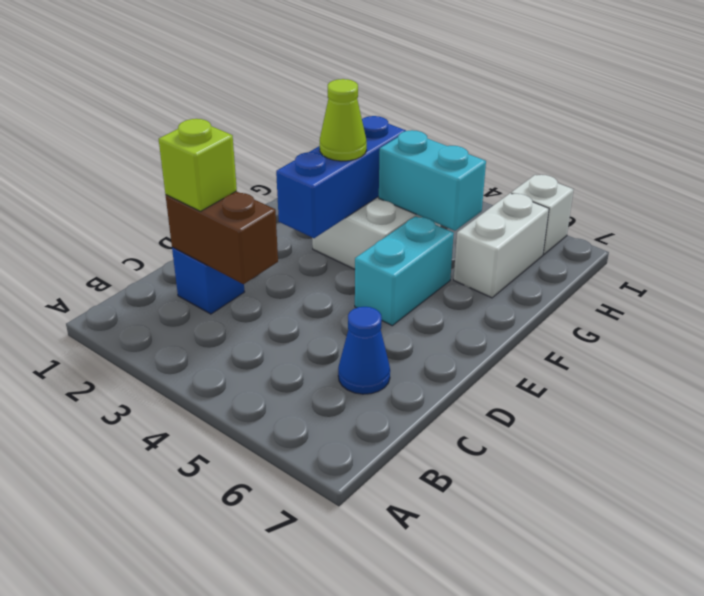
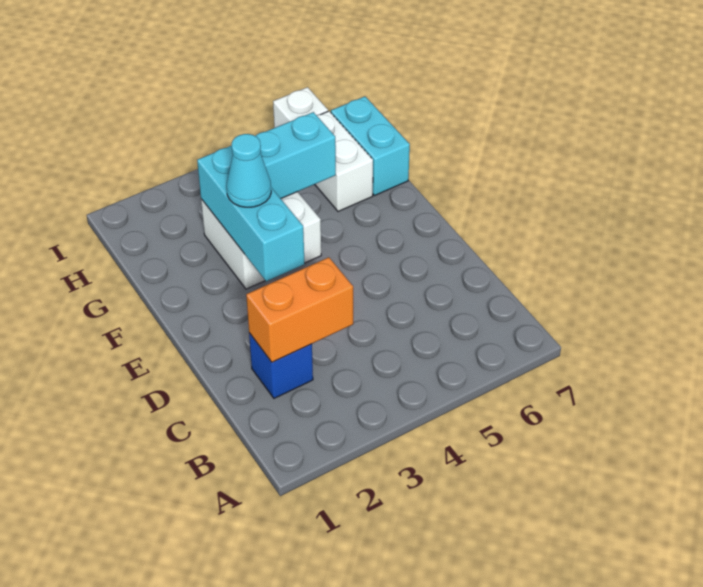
brown brick C2:C3 level 2 -> orange brick C2:C3 level 2
lime brick C2 level 3 -> none
blue cone C6 level 1 -> none
blue brick E3:G3 level 2 -> cyan brick E3:G3 level 2
cyan brick E5:F5 level 1 -> cyan brick G7:H7 level 1
lime cone F3 level 3 -> cyan cone F3 level 3

